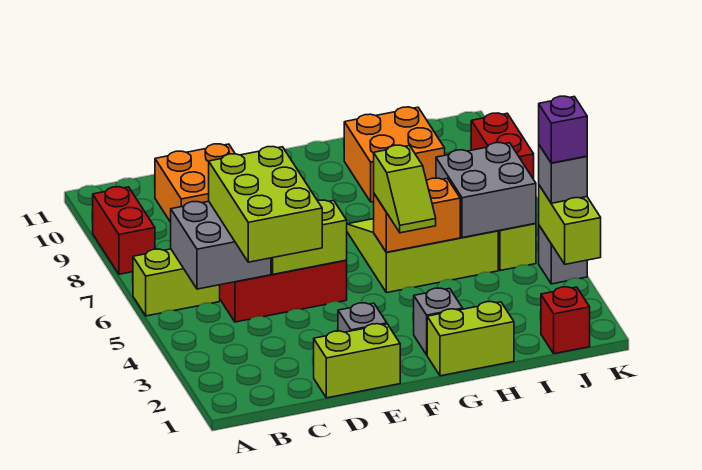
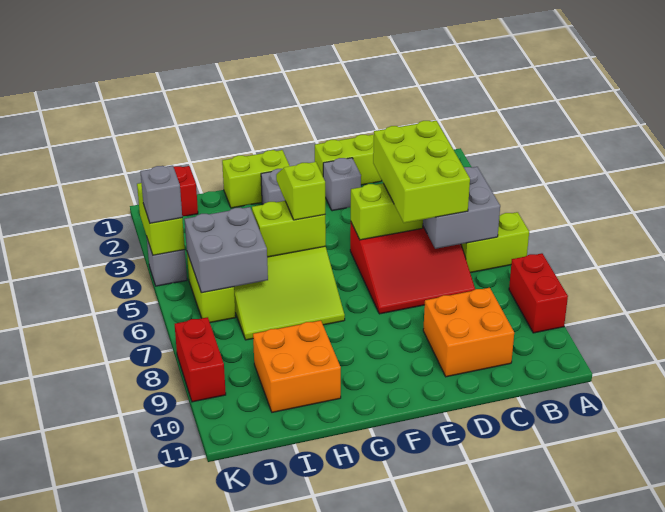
orange brick G5:H5 level 2 -> lime brick G5:H5 level 2
purple brick K4 level 4 -> none

